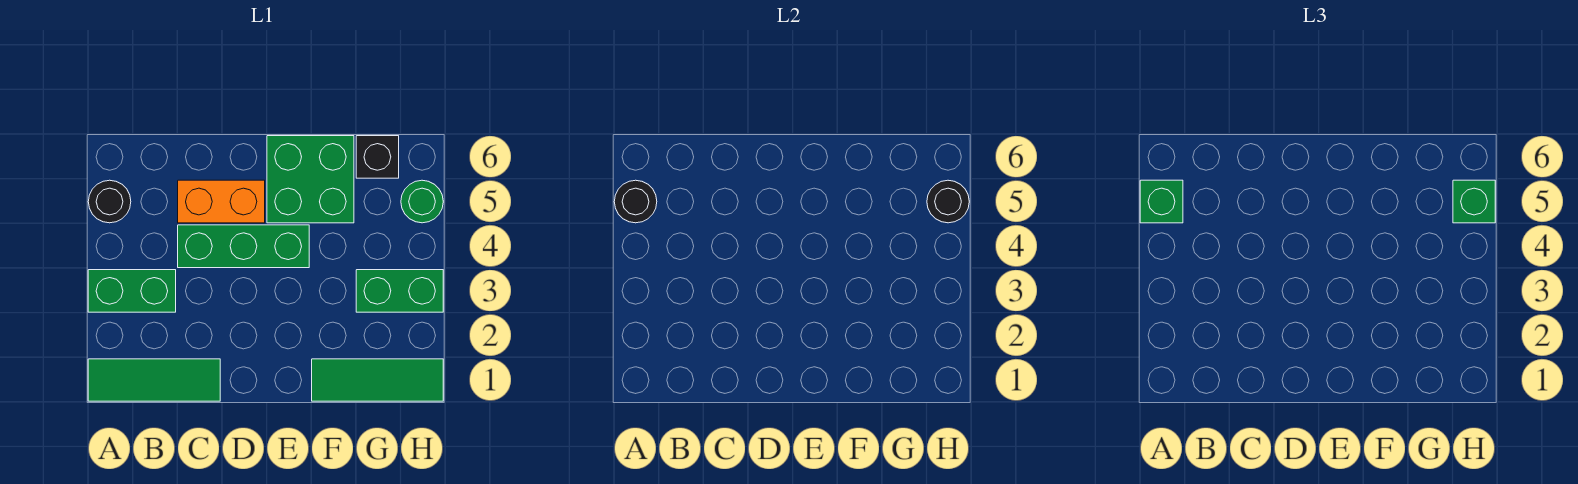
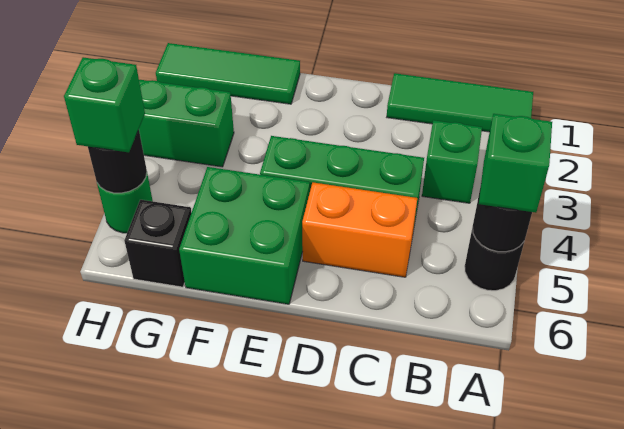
green brick A3:B3 level 1 -> green brick B3 level 1

